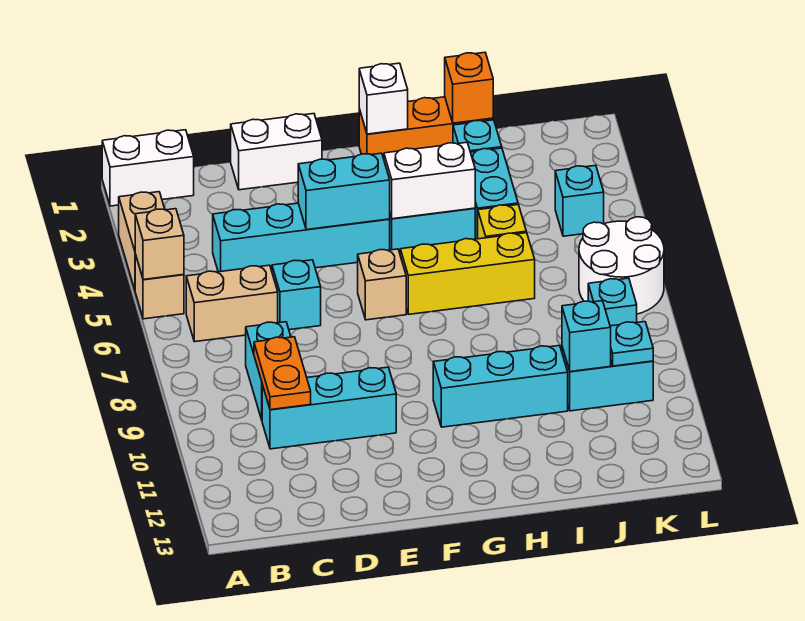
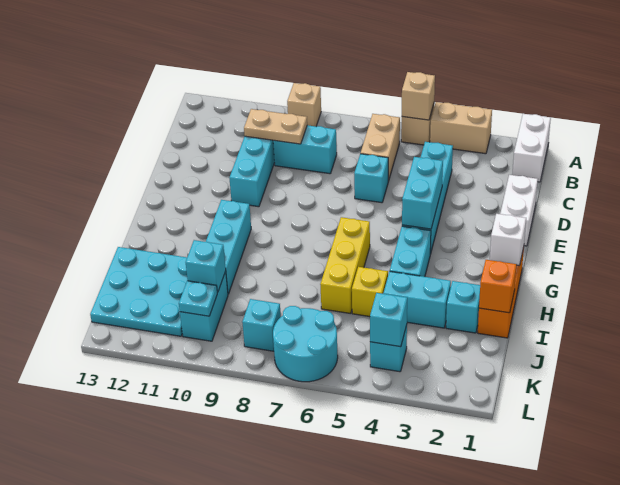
orange plate C9:C10 level 2 -> tan plate C9:C10 level 2
tan brick F6 level 1 -> tan brick A9 level 1
white brick G4:H4 level 2 -> none
none -> cyan plate I11:K13 level 1
none -> cyan brick K4 level 2
white round brick K6:L7 level 1 -> cyan round brick K6:L7 level 1

